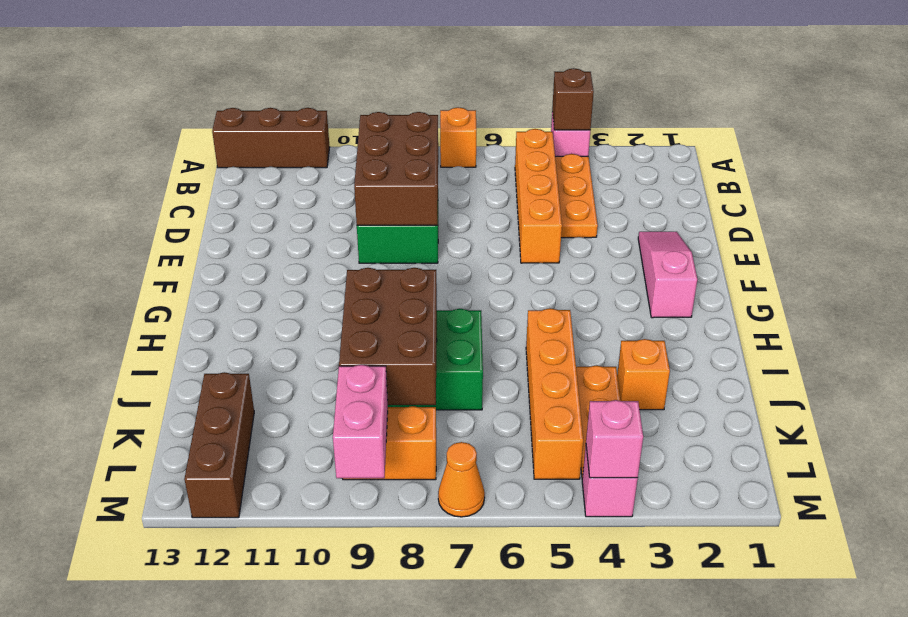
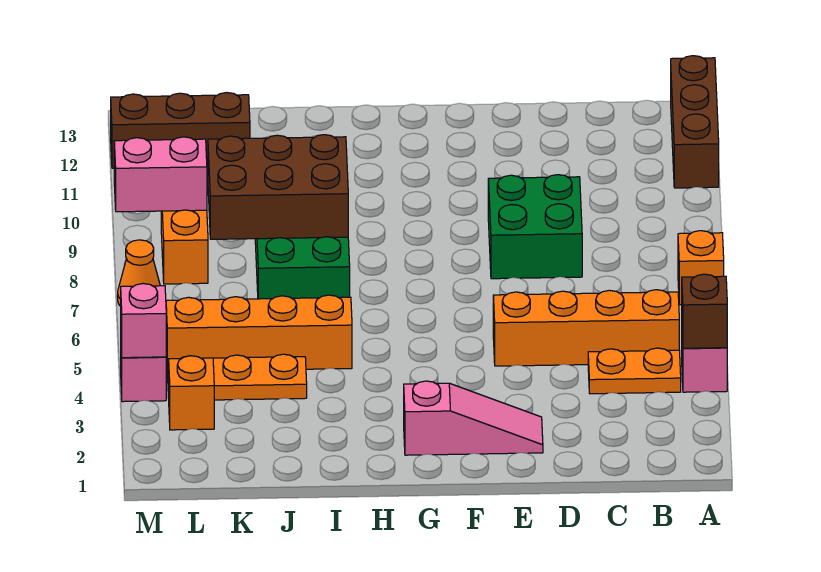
orange plate B4:D4 level 1 -> orange plate B4:C4 level 1
brown brick C8:E9 level 2 -> none
orange brick J3 level 1 -> orange brick L3 level 1

